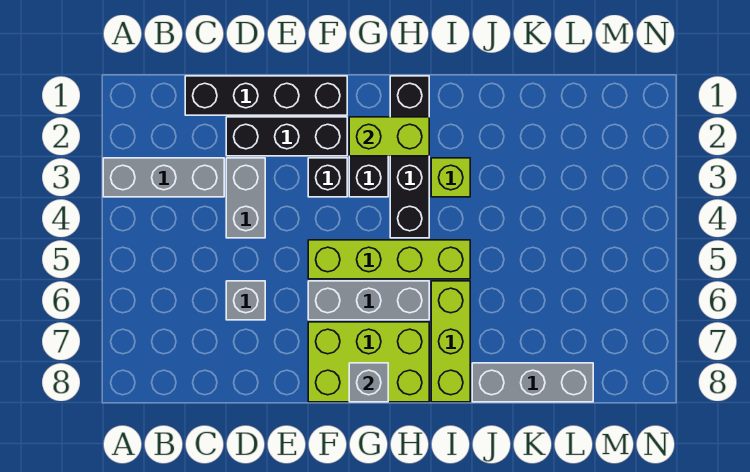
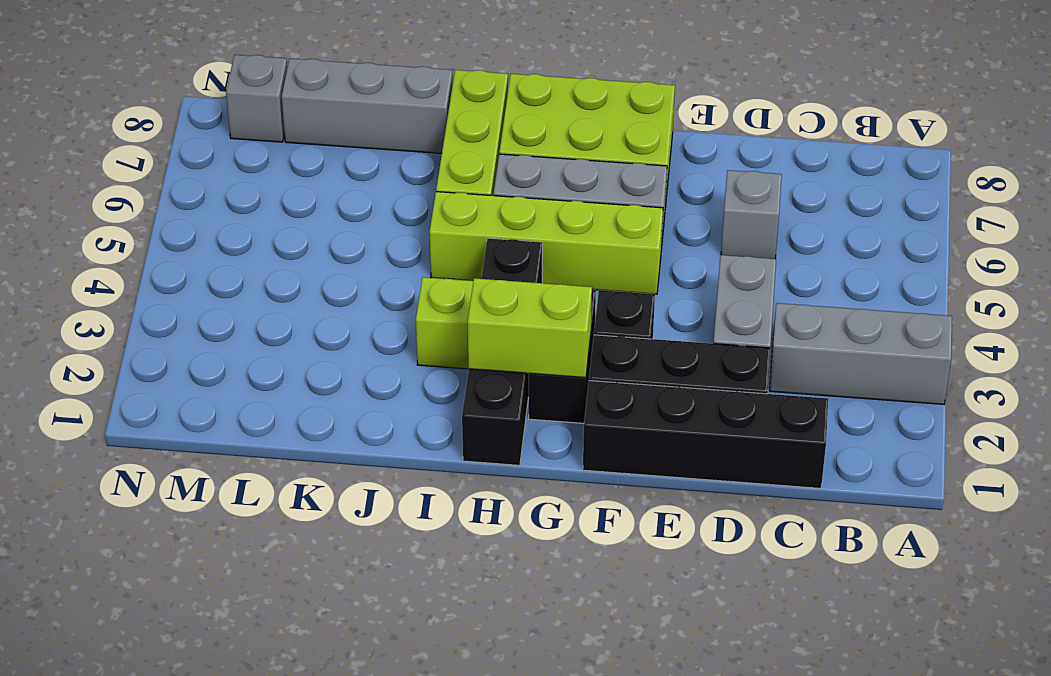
grey brick G8 level 2 -> grey brick M8 level 1

